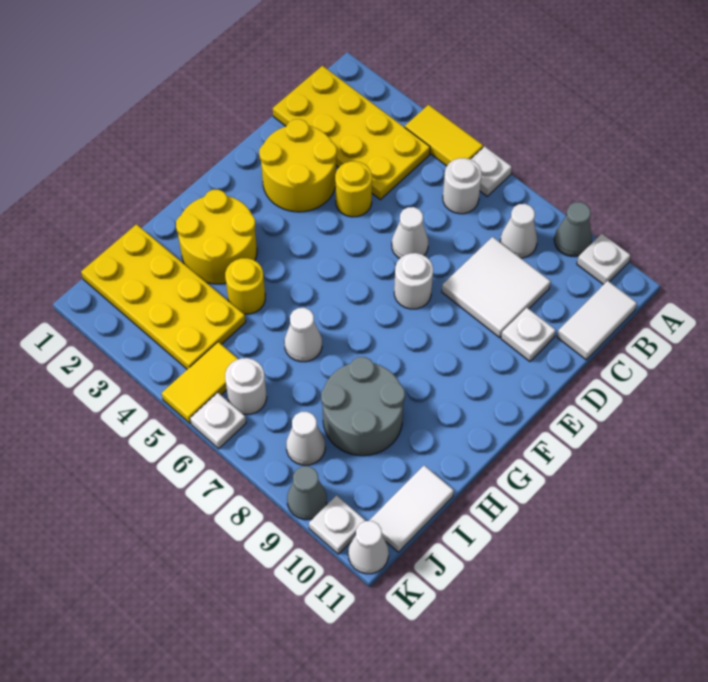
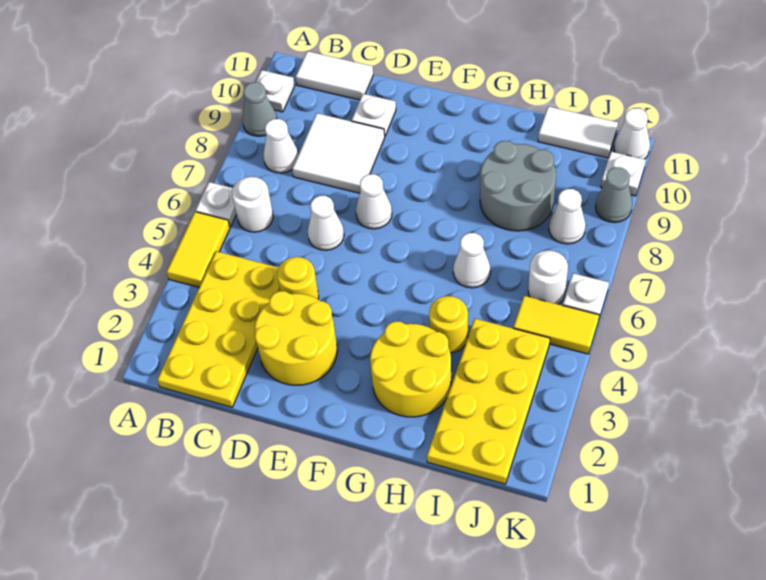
white round brick E7 level 1 -> white cone E7 level 1

